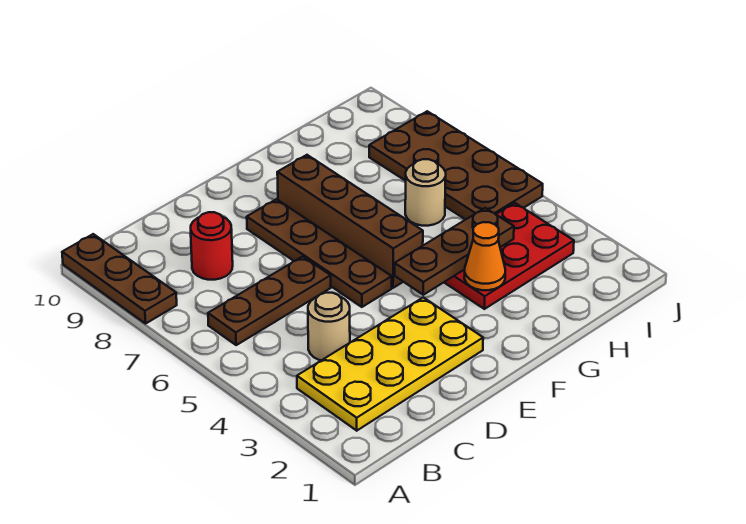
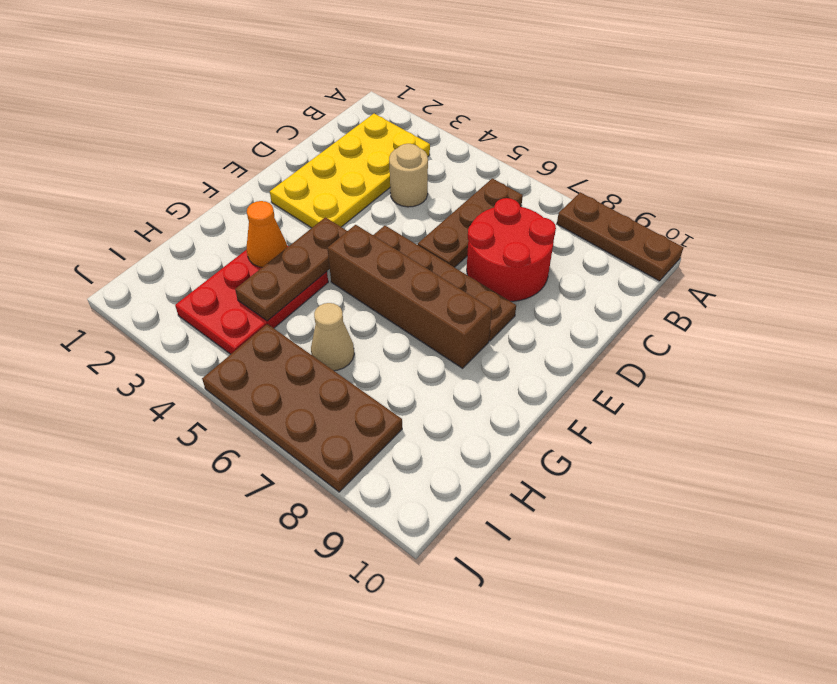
red round brick C8 level 1 -> red round brick C7:D8 level 1
tan round brick H6 level 1 -> tan cone H6 level 1

